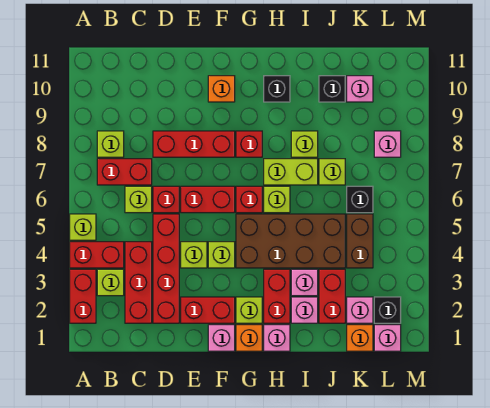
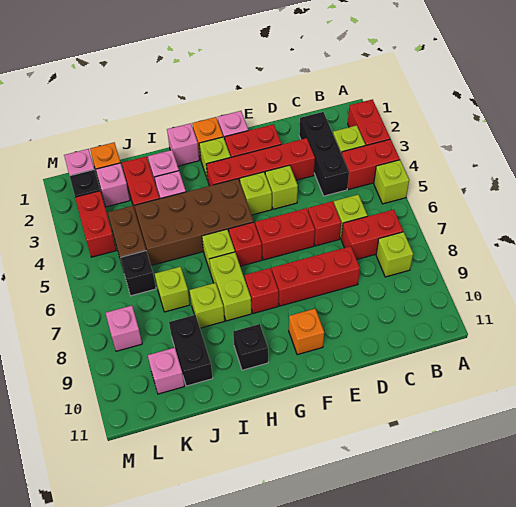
red brick C2:C4 level 1 -> black brick C2:C4 level 1
red brick D2:D5 level 1 -> red brick D3:G3 level 1
red brick H2:H3 level 1 -> red brick L3:L4 level 1
lime brick H7:I7 level 1 -> lime brick H7:H8 level 1
black brick J10 level 1 -> black brick J9:J10 level 1

